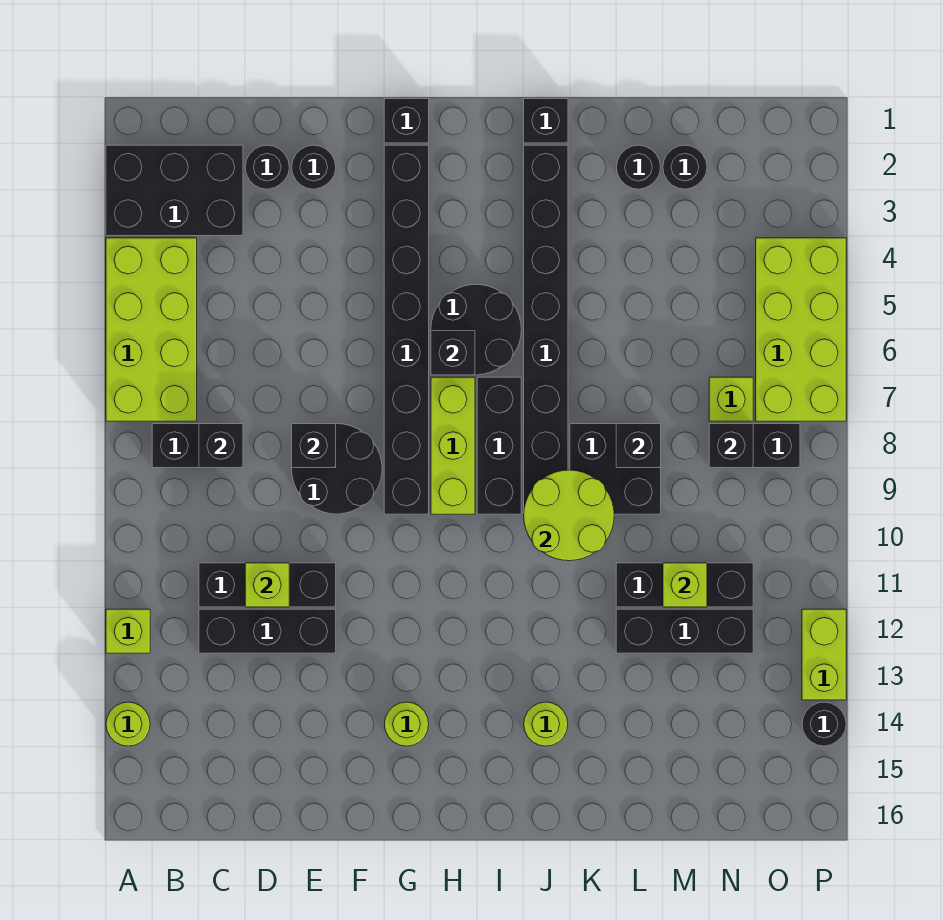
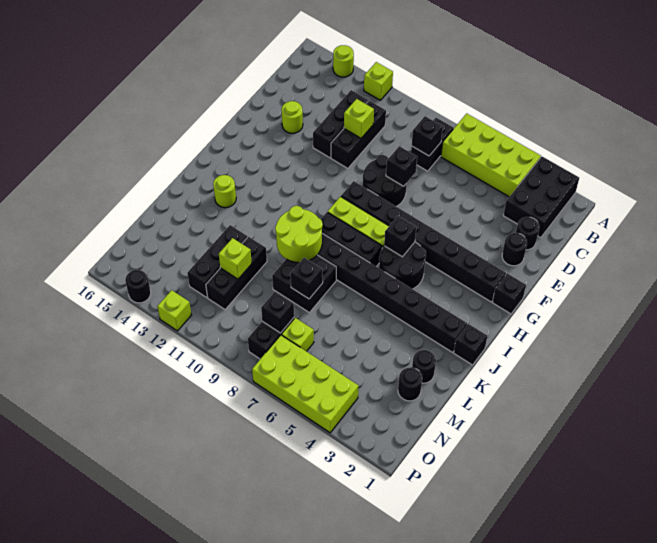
lime round brick G14 level 1 -> lime round brick E14 level 1
lime brick P12:P13 level 1 -> lime brick P12 level 1

